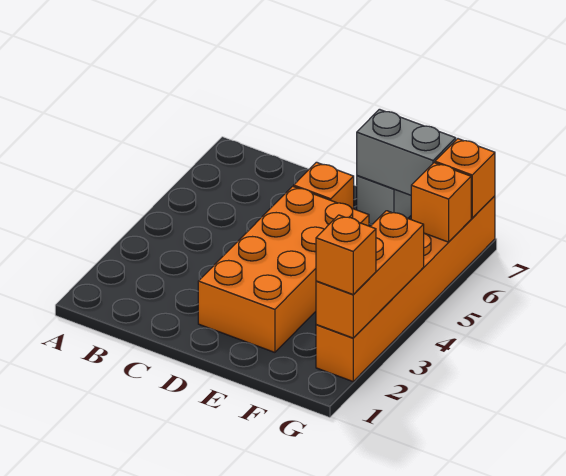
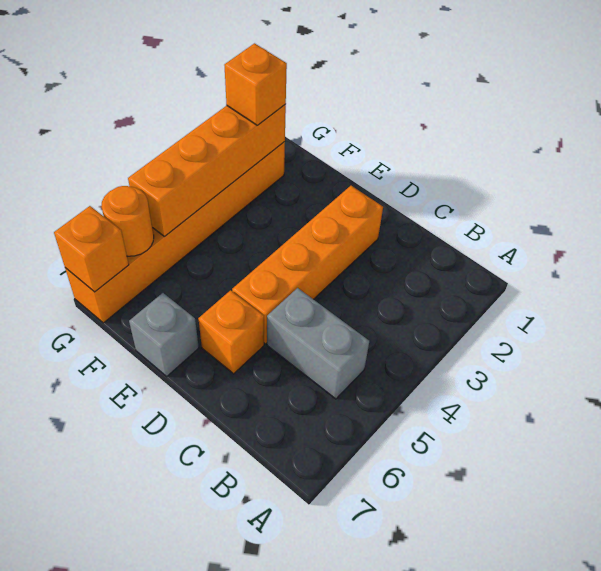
orange brick D2:E5 level 1 -> orange brick D2:D5 level 1
grey brick E7:F7 level 2 -> grey brick B5:C5 level 1
orange brick G2:G4 level 2 -> orange brick G2:G5 level 2
orange brick G6 level 2 -> orange round brick G6 level 2

